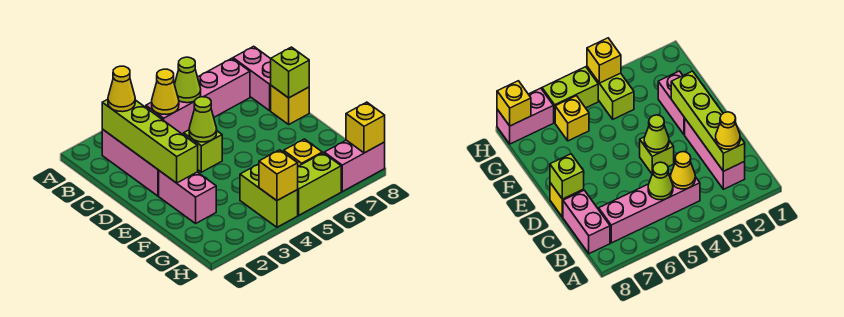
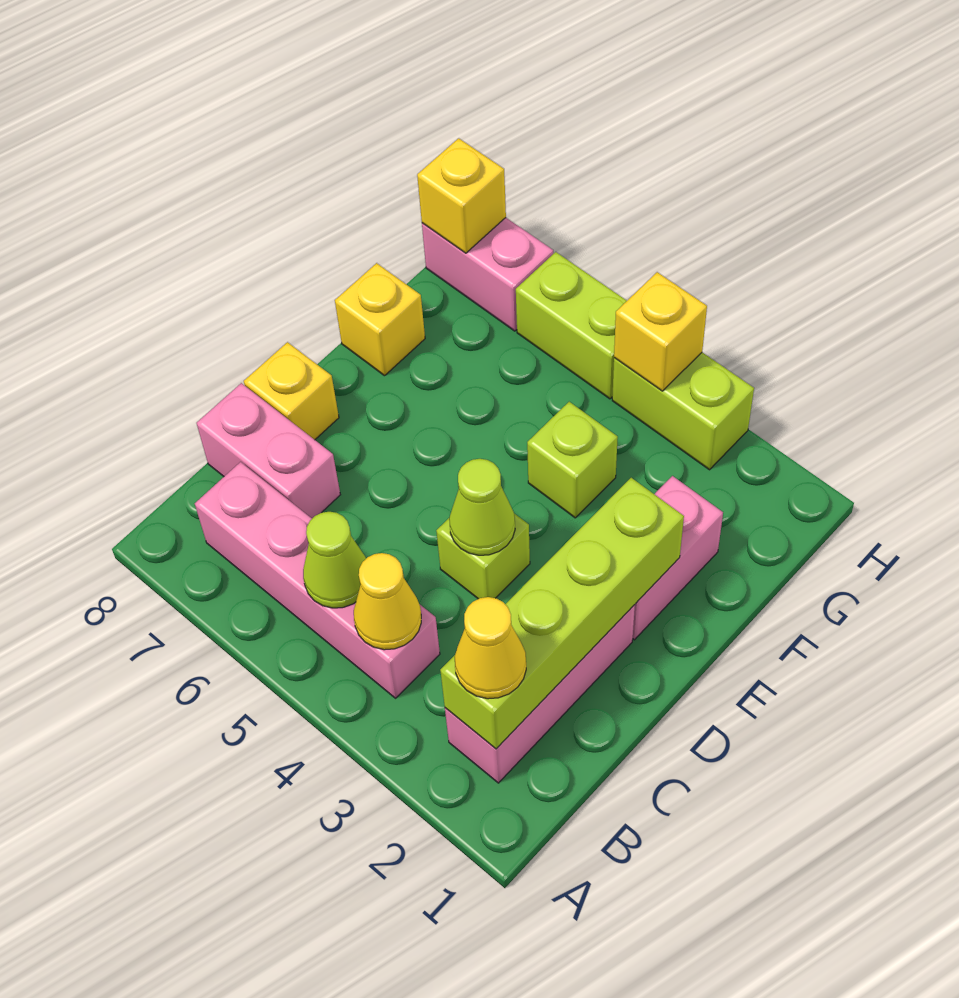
pink brick B8:C8 level 1 -> pink brick C7:C8 level 1
lime brick D8 level 2 -> lime brick F4 level 1
lime brick G4:H4 level 1 -> lime brick H3:H4 level 1
yellow brick G6 level 1 -> yellow brick F8 level 1

